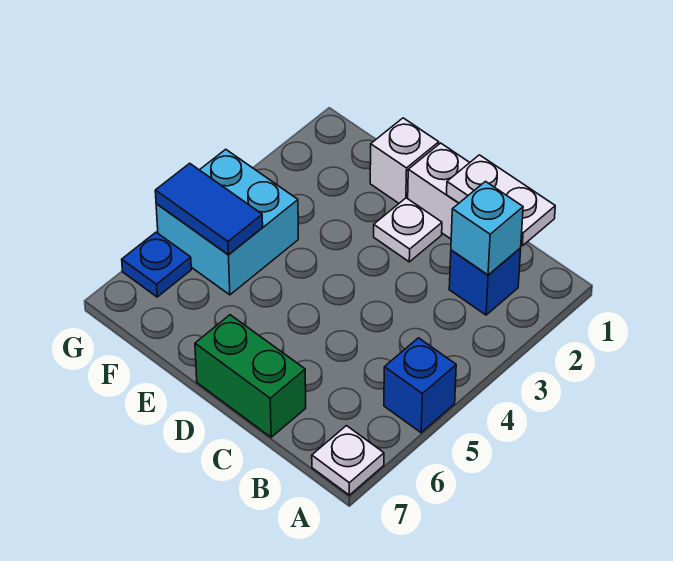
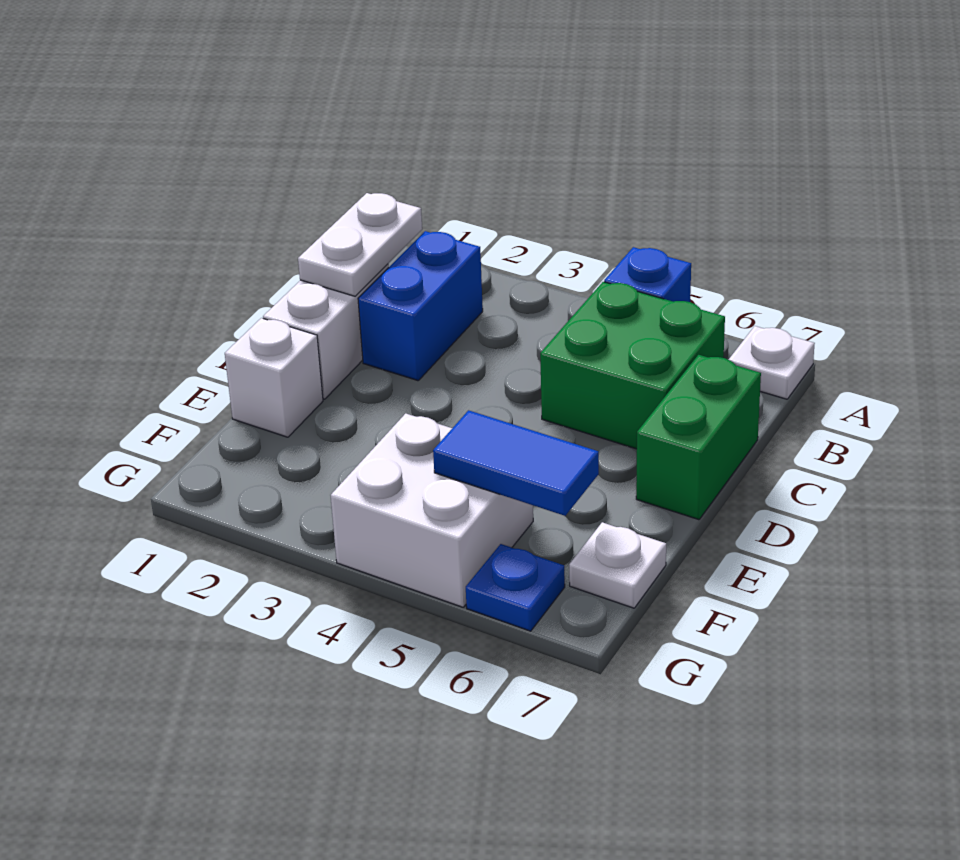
blue brick B2 level 1 -> blue brick B2:C2 level 1
cyan brick B2 level 2 -> none
none -> green brick B5:C6 level 1
white plate D2 level 1 -> white plate F7 level 1
cyan brick F4:G5 level 1 -> white brick F4:G5 level 1
blue tile F5:G5 level 2 -> blue tile F5:F6 level 2

